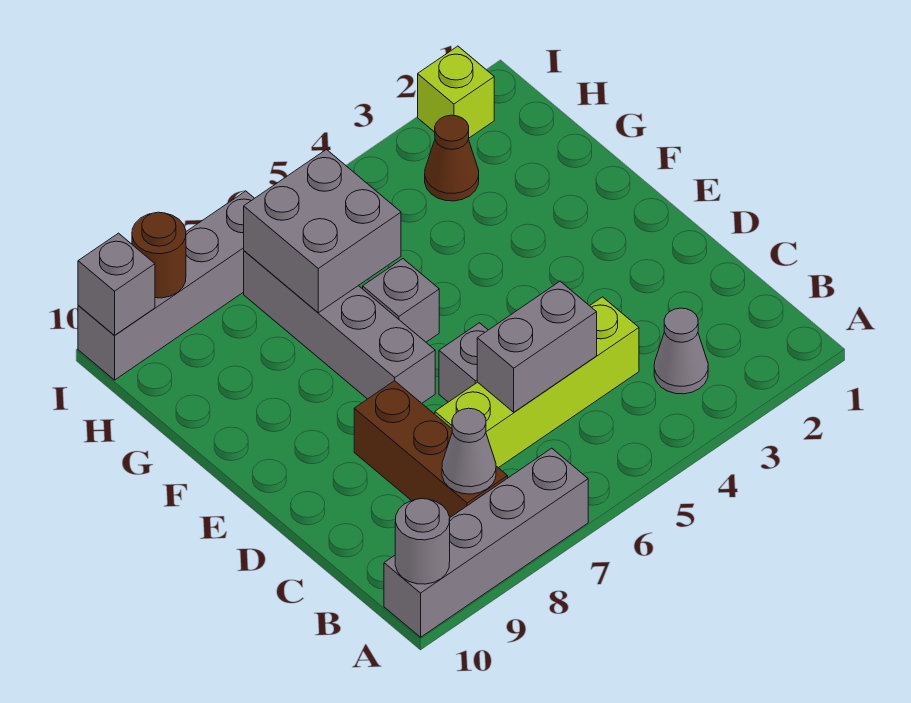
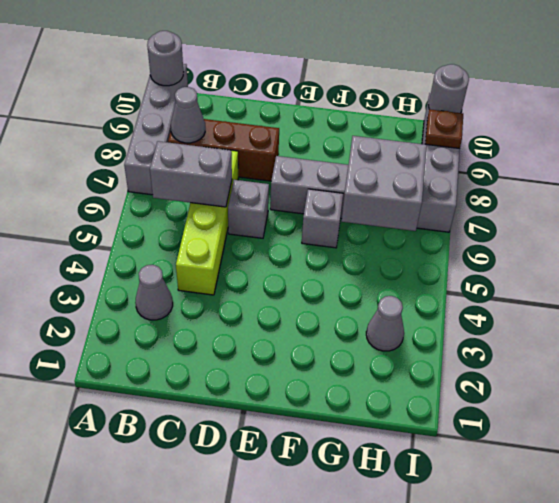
grey brick C5:C6 level 2 -> grey brick B6:C6 level 2
brown cone H3 level 1 -> grey cone H3 level 1
lime brick I2 level 1 -> none
brown round brick I9 level 2 -> brown plate I9 level 2
grey brick I10 level 2 -> grey round brick I10 level 2

